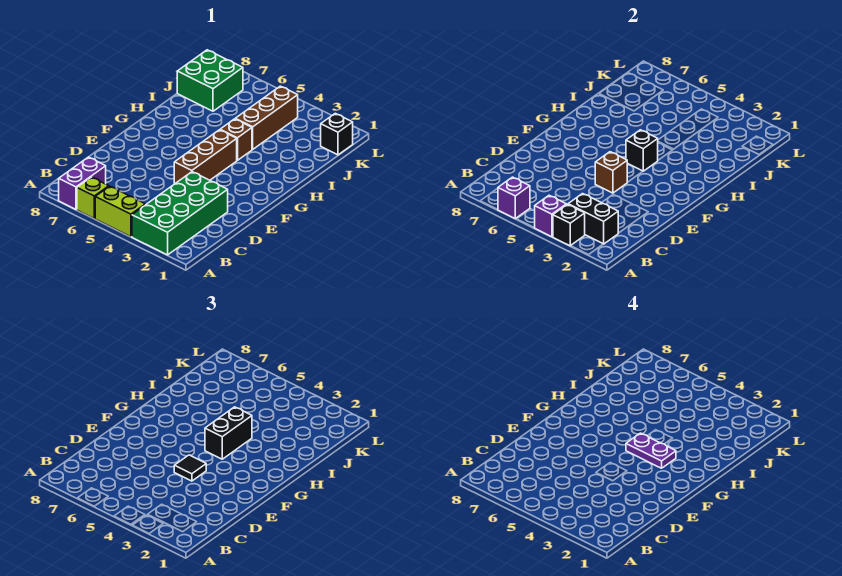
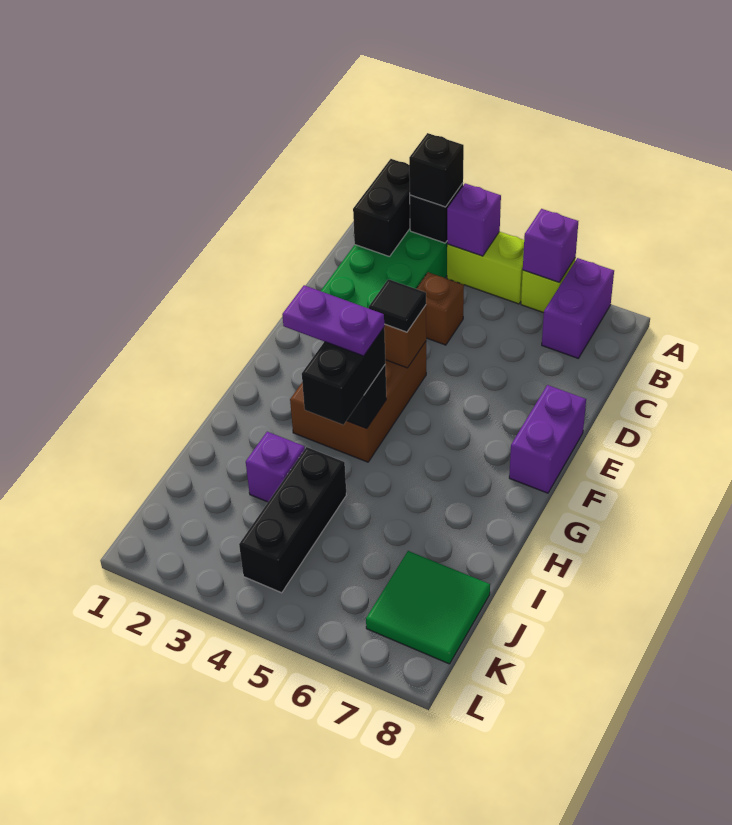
black brick B2:B3 level 2 -> black brick A2:B2 level 2
brown brick E4:G4 level 1 -> brown brick E3:G4 level 1
none -> purple brick E8:F8 level 1
brown brick H4 level 1 -> brown brick C4 level 1
none -> purple brick I3 level 1
brown brick I4:K4 level 1 -> black brick I4:K4 level 1
green brick J7:K8 level 1 -> green tile J7:K8 level 1
black brick K1 level 1 -> black brick A3 level 3

